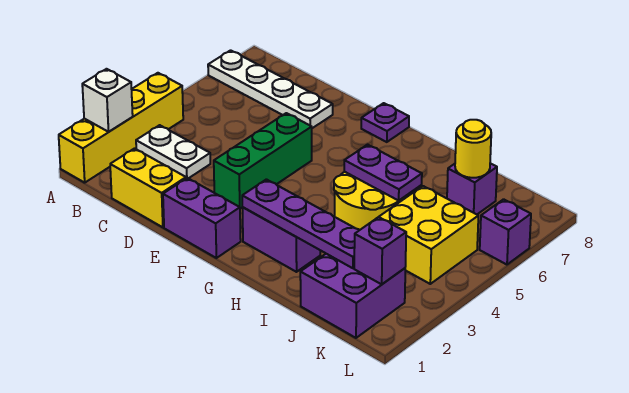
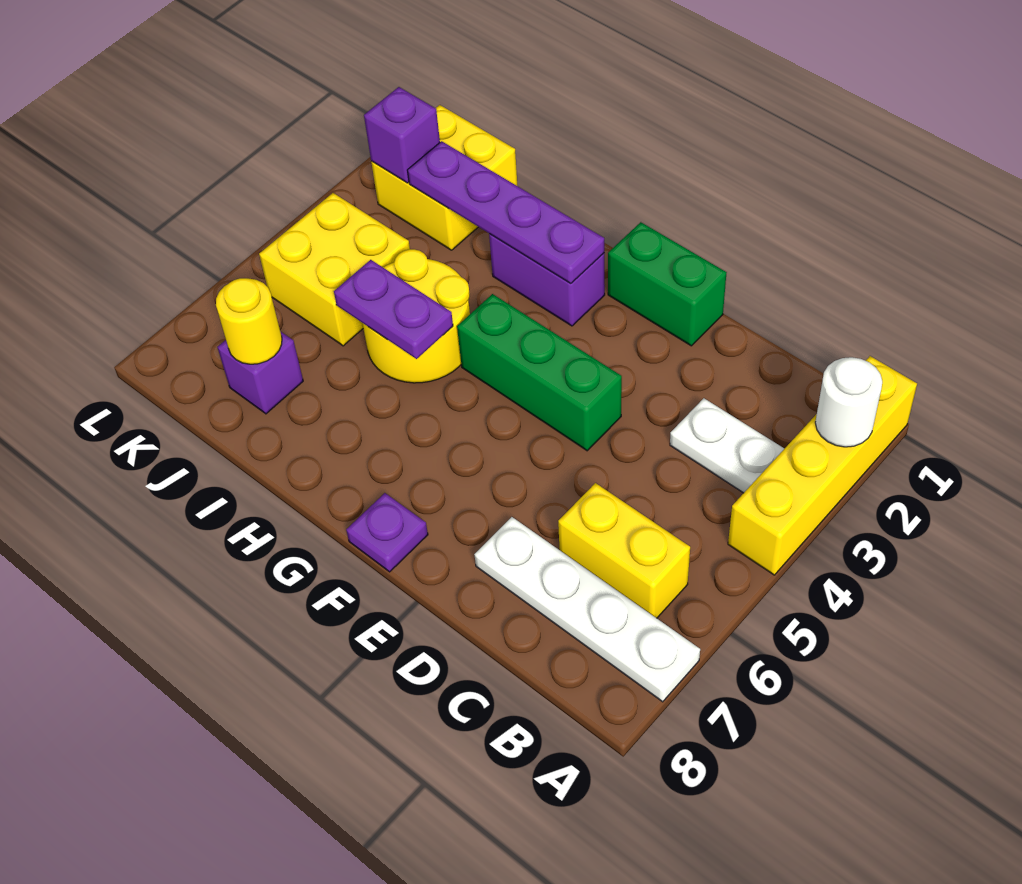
white brick A2 level 2 -> white round brick A2 level 2
yellow brick C1:D1 level 1 -> yellow brick B6:C6 level 1
purple brick E1:F1 level 1 -> green brick E1:F1 level 1
green brick E3:E5 level 1 -> green brick E4:G4 level 1
purple brick J1:K2 level 1 -> yellow brick J1:K2 level 1
purple brick L6 level 1 -> none

